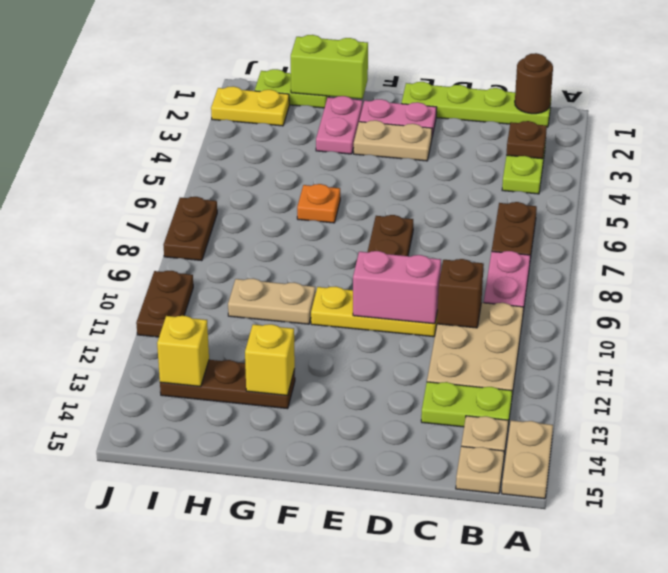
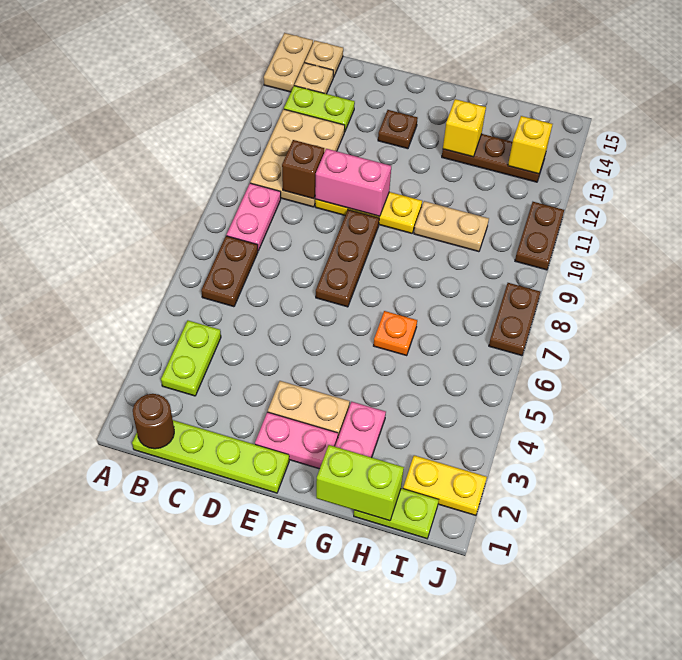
brown plate B3 level 2 -> brown plate E13 level 1

